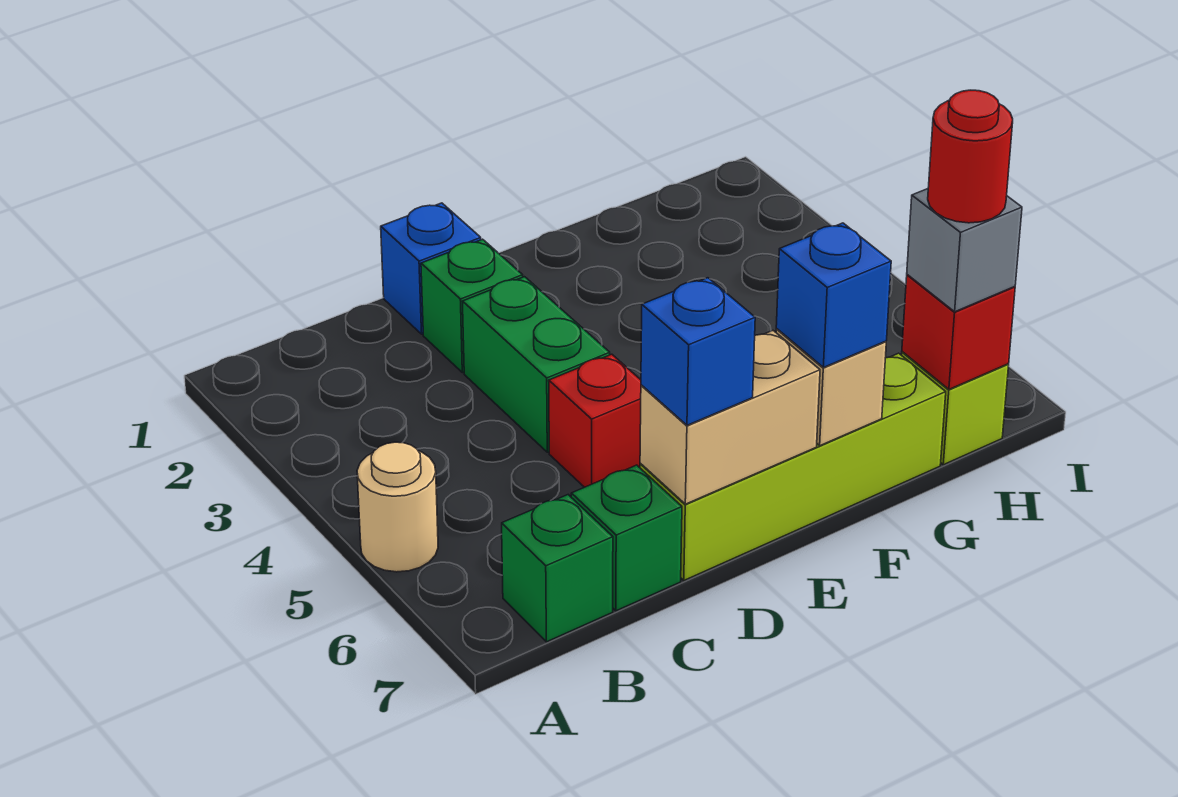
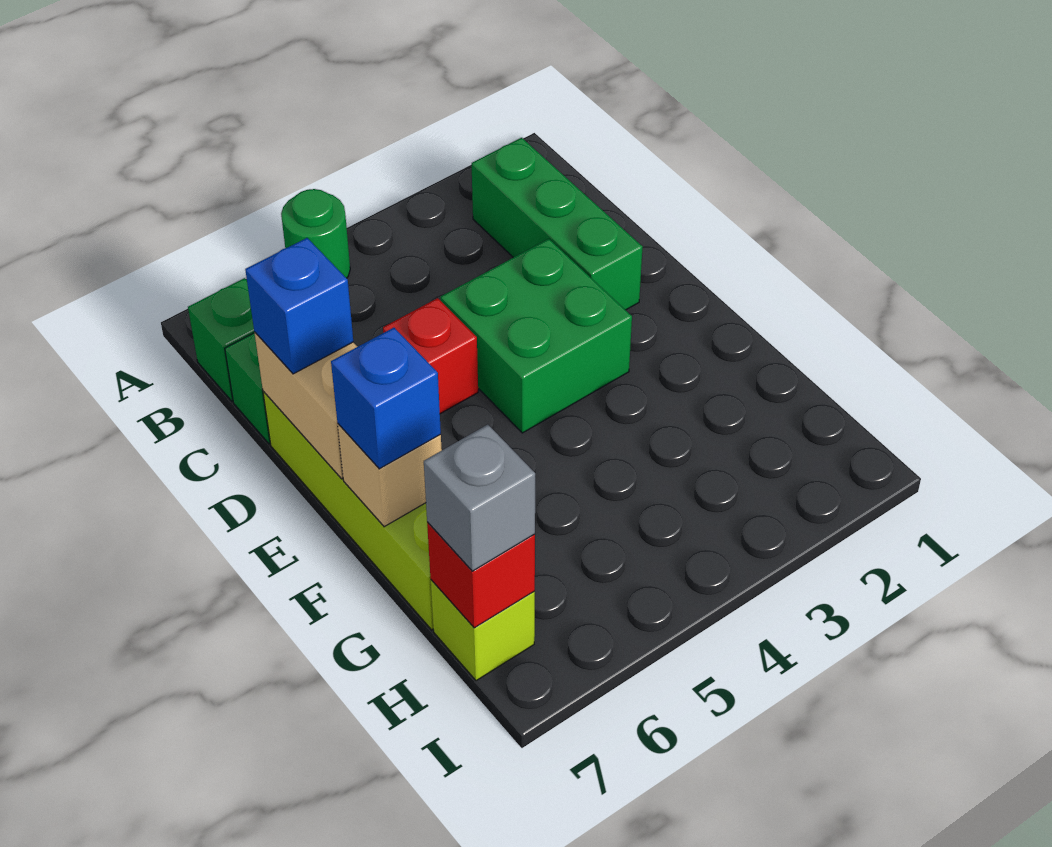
tan round brick A5 level 1 -> green round brick A5 level 1
blue brick D1 level 1 -> none
green brick D2 level 1 -> green brick B2:D2 level 1
green brick D3:D4 level 1 -> green brick D3:E4 level 1
red round brick H7 level 4 -> none

